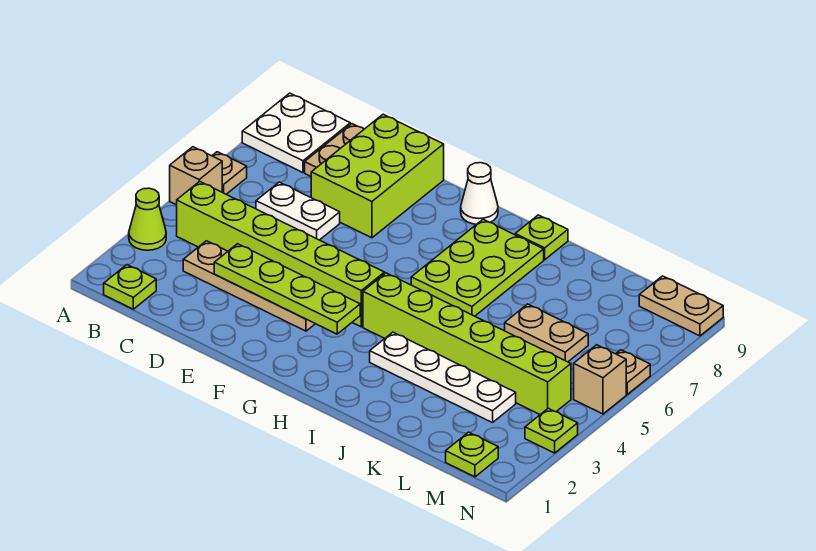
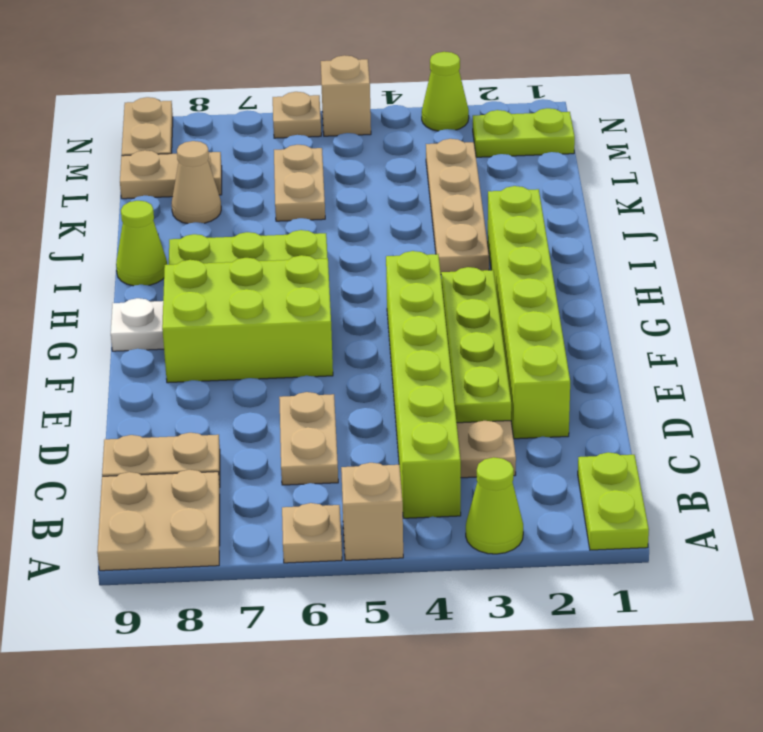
white plate A8:B9 level 1 -> tan plate A8:B9 level 1
lime plate B1 level 1 -> lime plate A1:B1 level 1
white plate C6:D6 level 1 -> tan plate C6:D6 level 1
lime brick D7:E9 level 1 -> lime brick F6:G8 level 1
white cone G9 level 1 -> white plate G9 level 1
lime brick H4:M4 level 1 -> lime brick D2:I2 level 1
white plate I3:L3 level 1 -> tan plate I3:L3 level 1
lime plate I9 level 1 -> lime cone I9 level 1
none -> tan cone K8 level 1
none -> tan plate L8:L9 level 1
lime plate M1 level 1 -> lime plate M1:M2 level 1
lime plate N3 level 1 -> lime cone N3 level 1

